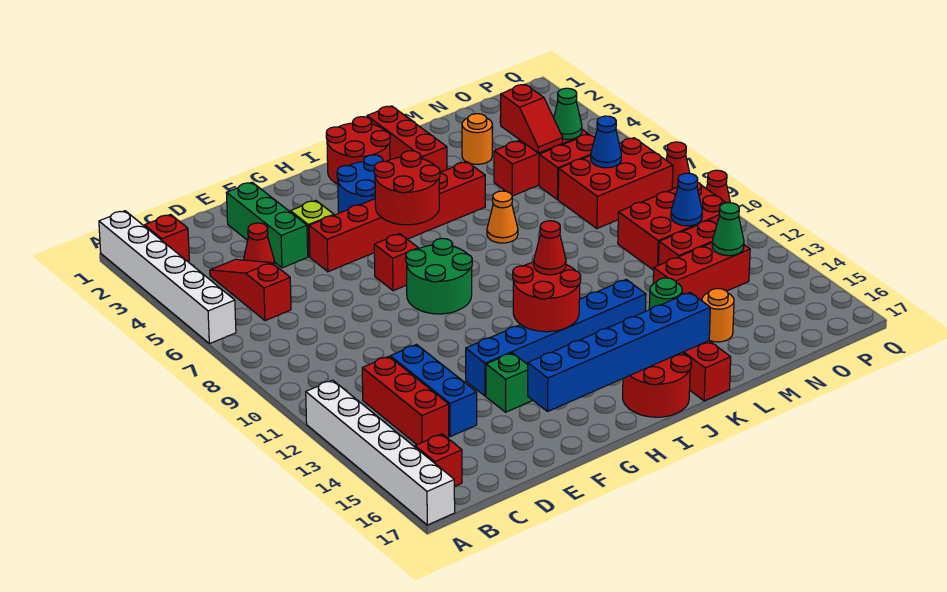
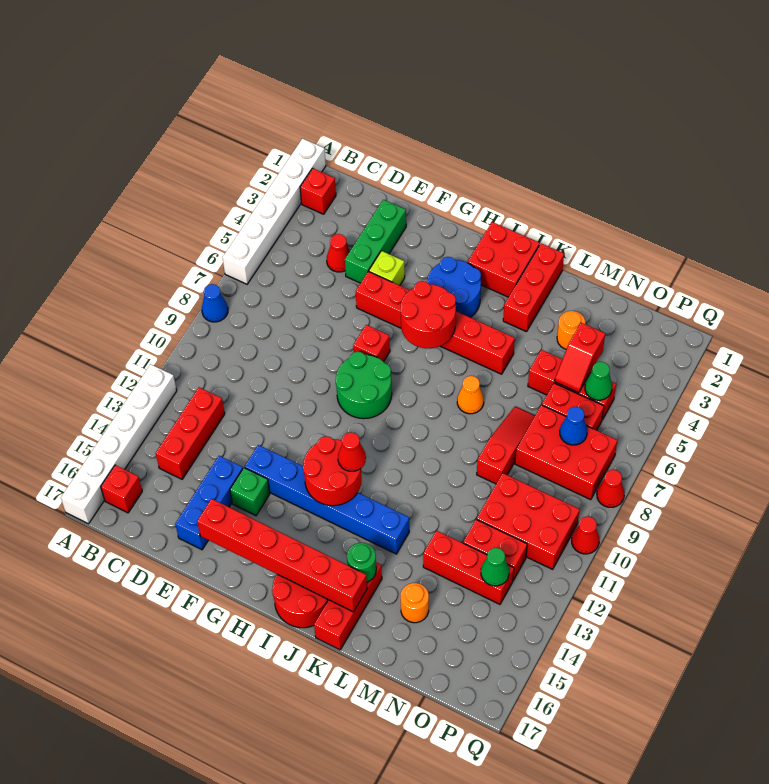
red slope C4:C6 level 1 top 6 -> red slope M7:M9 level 1 top 9
blue brick D12:D14 level 1 -> blue brick E14:E16 level 1
blue brick F16:K16 level 2 -> red brick F16:K16 level 2
red round brick I1:J2 level 1 -> red brick I1:J2 level 1
blue cone O11 level 2 -> blue cone A8 level 1

